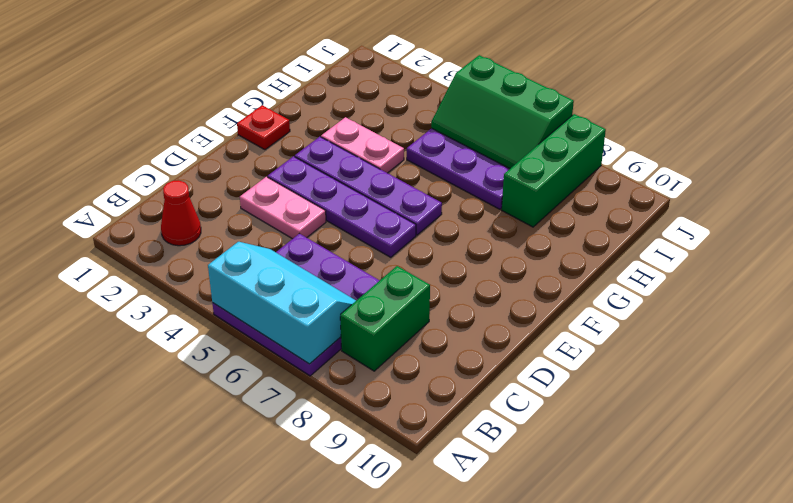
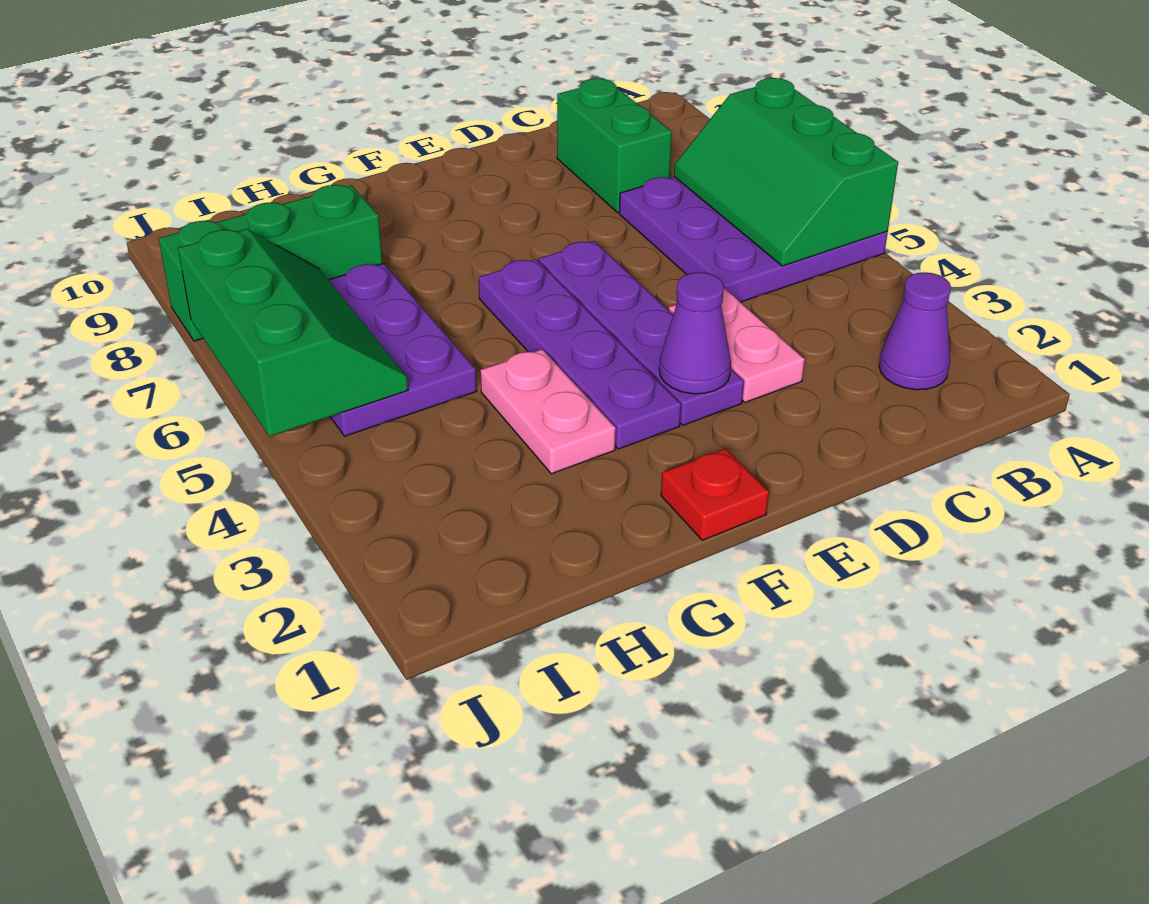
cyan slope A5:B7 level 2 top A -> green slope A5:B7 level 2 top A
red cone B2 level 1 -> purple cone B2 level 1
green brick B8:C8 level 1 -> green brick C8:C9 level 1
none -> purple cone E3 level 2

